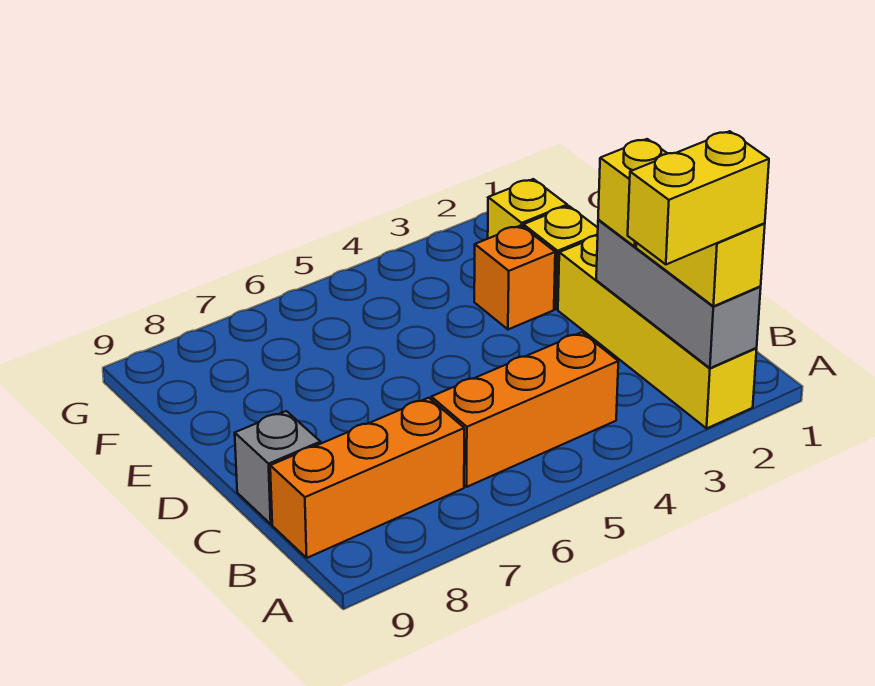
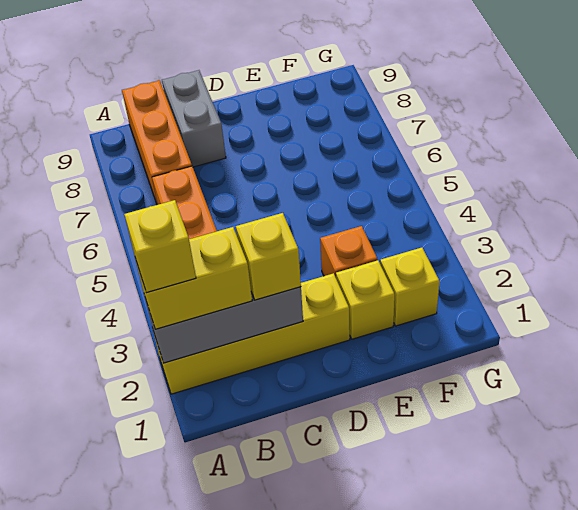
yellow brick A2:A3 level 4 -> yellow brick A2 level 4
grey brick C9 level 1 -> grey brick C8:C9 level 1

